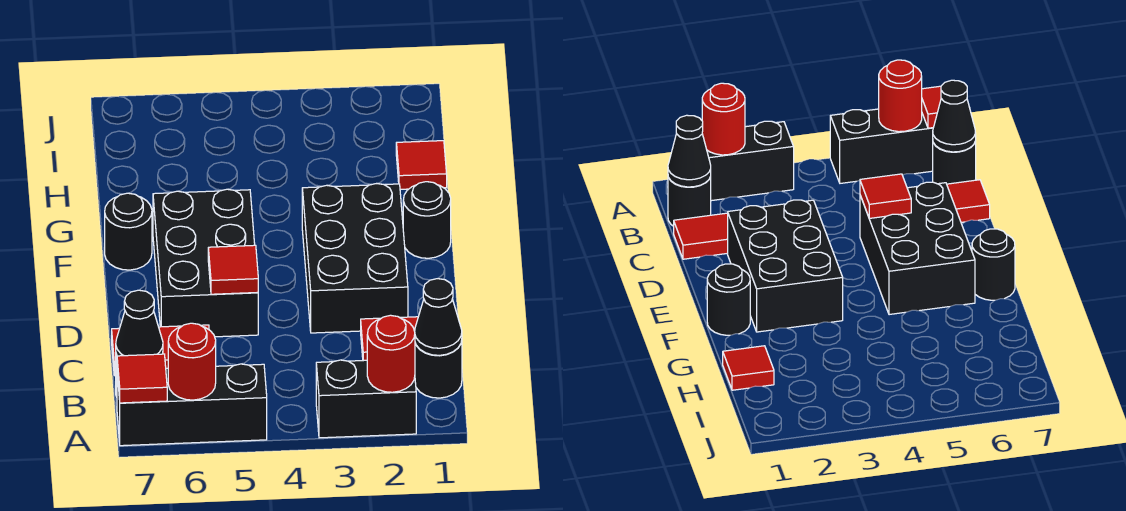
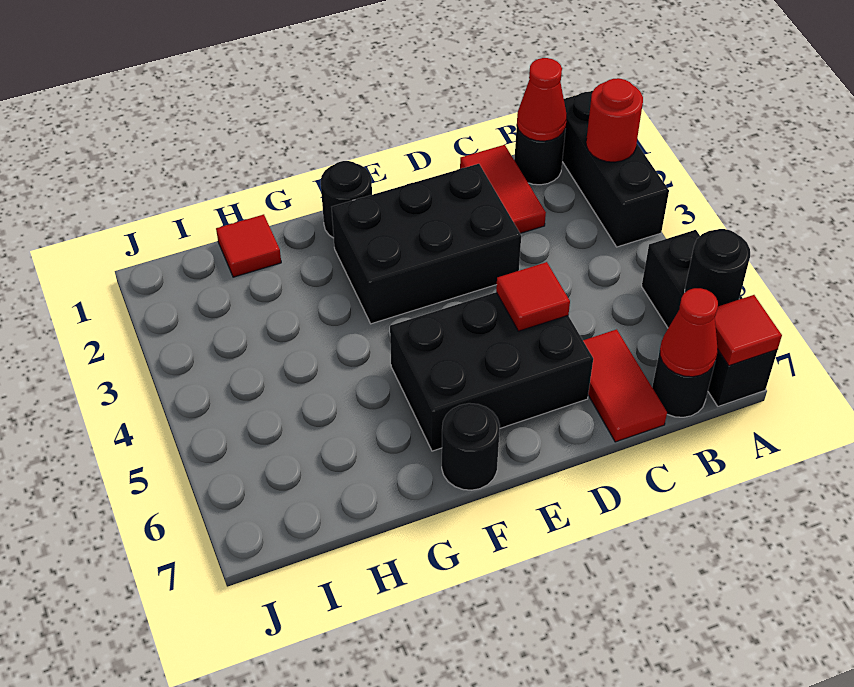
black brick A2:A3 level 1 -> black brick A1:A3 level 1
red round brick A6 level 2 -> black round brick A6 level 2
black cone B1 level 2 -> red cone B1 level 2
black cone B7 level 2 -> red cone B7 level 2

